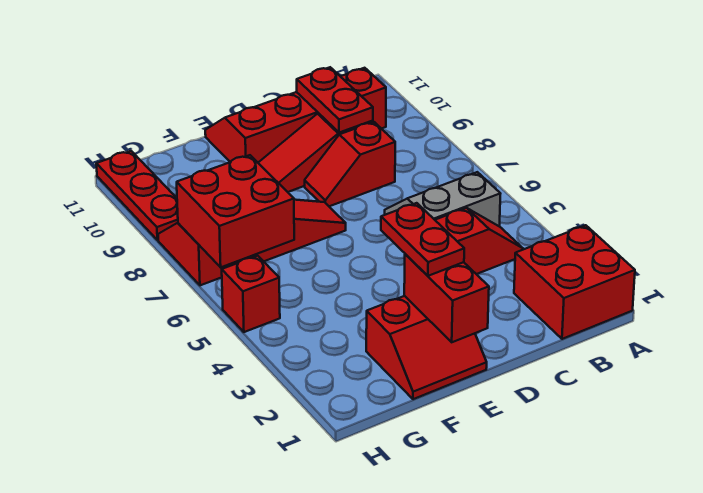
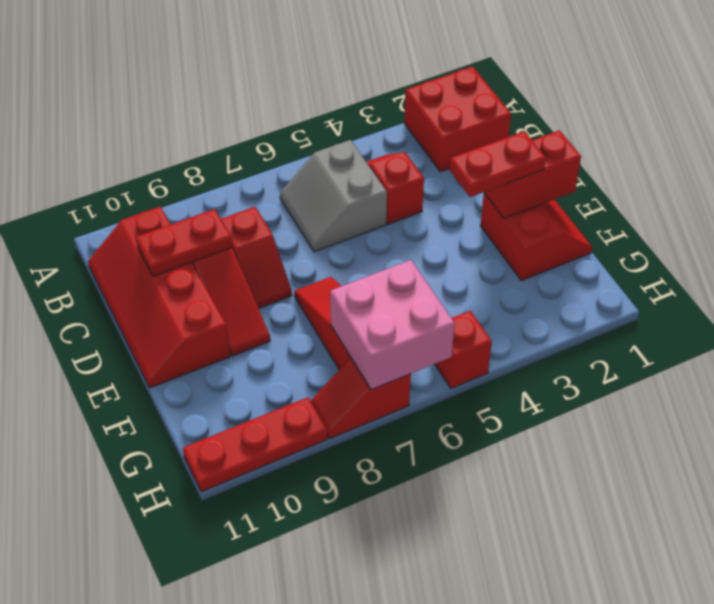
red brick G6:H7 level 2 -> pink brick G6:H7 level 2

